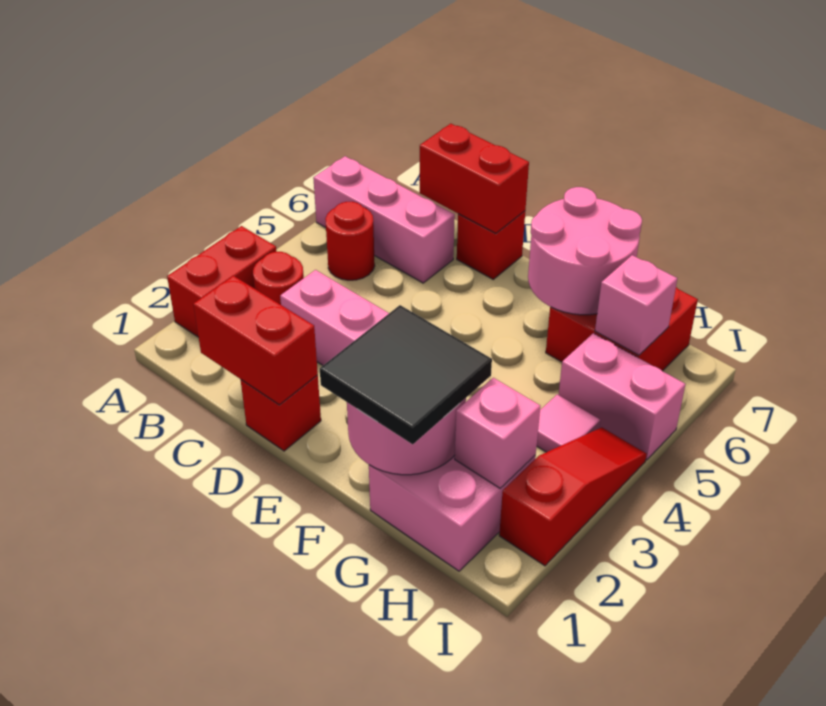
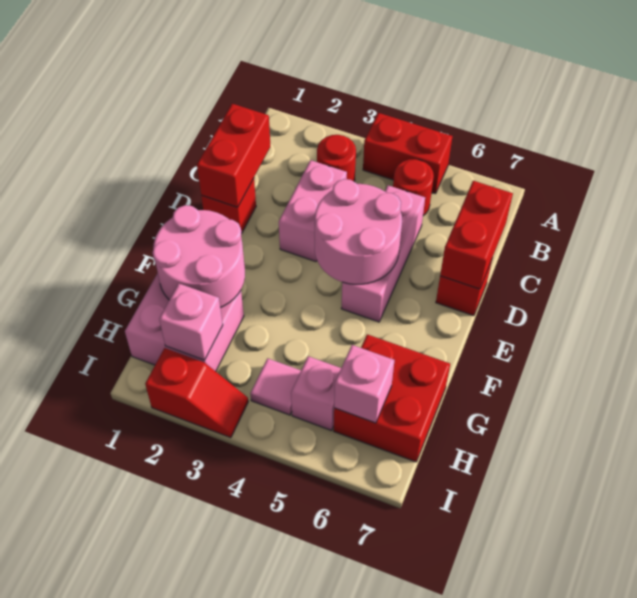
red brick A2:A3 level 1 -> red brick A4:A5 level 1
pink brick A6:C6 level 1 -> pink brick C5:E5 level 1
black tile F1:G2 level 3 -> none
pink round brick F6:G7 level 2 -> pink round brick D4:E5 level 2
pink brick H5:I5 level 1 -> pink brick H5 level 1
red slope I2:I4 level 1 top 2 -> red slope I2:I3 level 1 top 2

